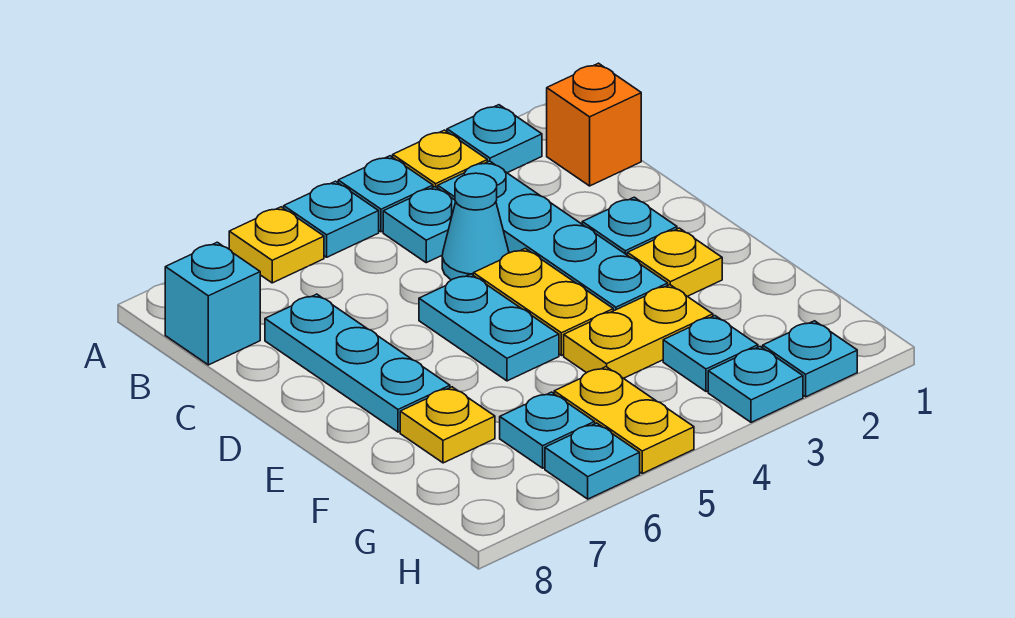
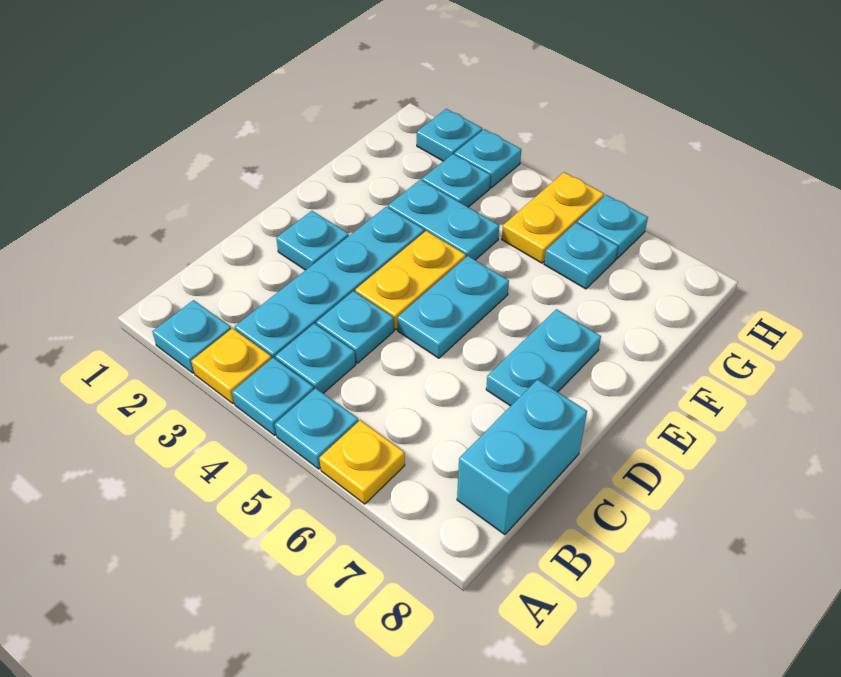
orange brick B1 level 1 -> none
cyan brick B8 level 1 -> cyan brick B8:C8 level 1
cyan cone C4 level 1 -> cyan plate C4 level 1
cyan plate C7:E7 level 1 -> cyan plate D7:E7 level 1
yellow plate E2 level 1 -> none
yellow plate F3:F4 level 1 -> cyan plate F3:F4 level 1
yellow plate F7 level 1 -> none

